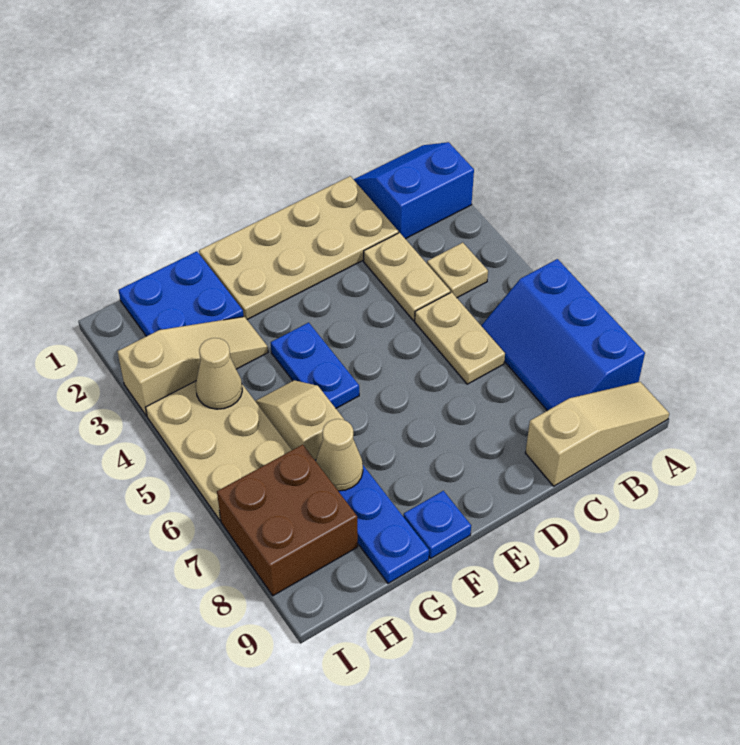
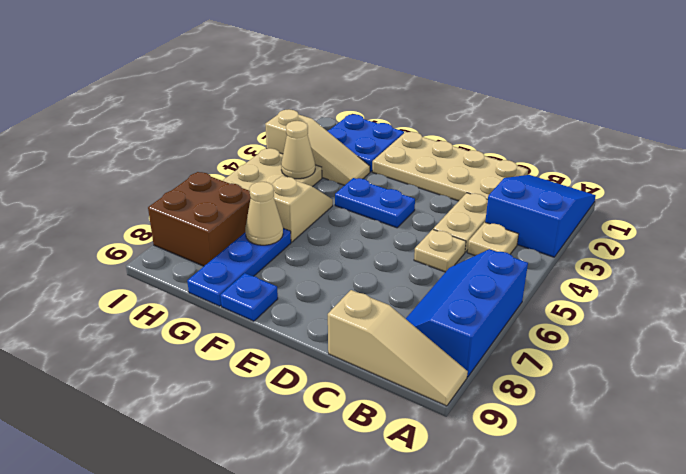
blue slope A1:B2 level 1 top 2 -> blue slope A1:B3 level 1 top 3
tan plate C5:C6 level 1 -> tan plate C5 level 1
blue plate F4:F5 level 1 -> blue plate E4:F4 level 1

